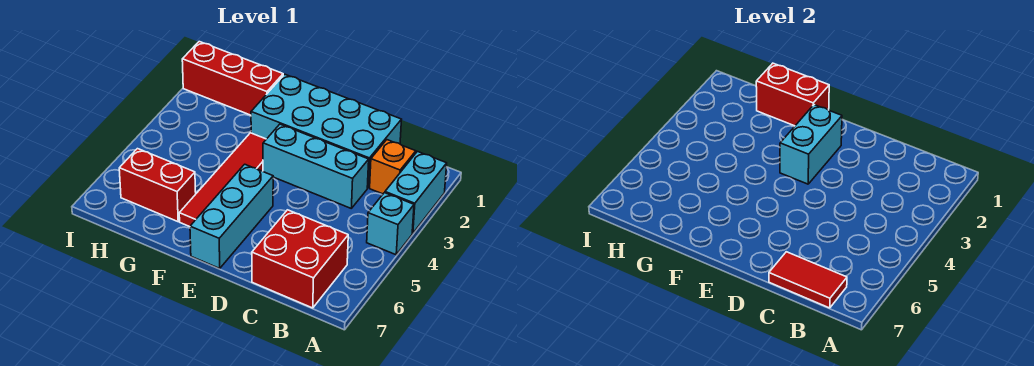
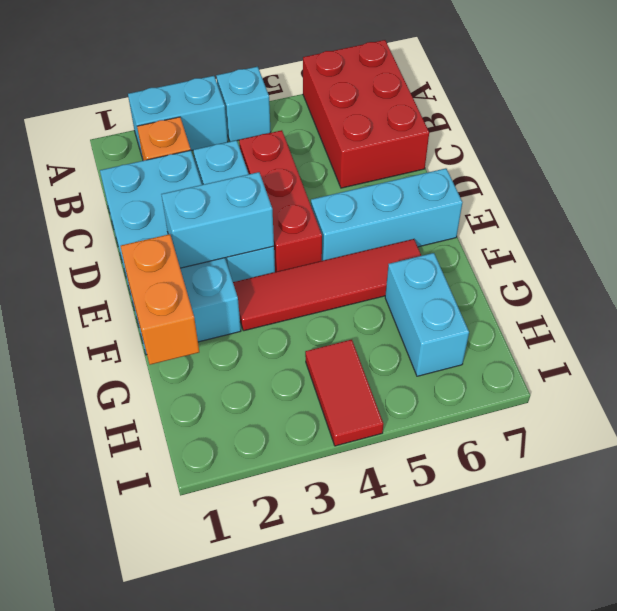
red brick B6:C7 level 1 -> red brick A6:C7 level 1
red tile B7:C7 level 2 -> red tile H4:I4 level 1
red brick F1:G1 level 2 -> orange brick F1:G1 level 2
red brick G1:I1 level 1 -> red brick C4:E4 level 1
red brick G6:H6 level 1 -> cyan brick G6:H6 level 1

